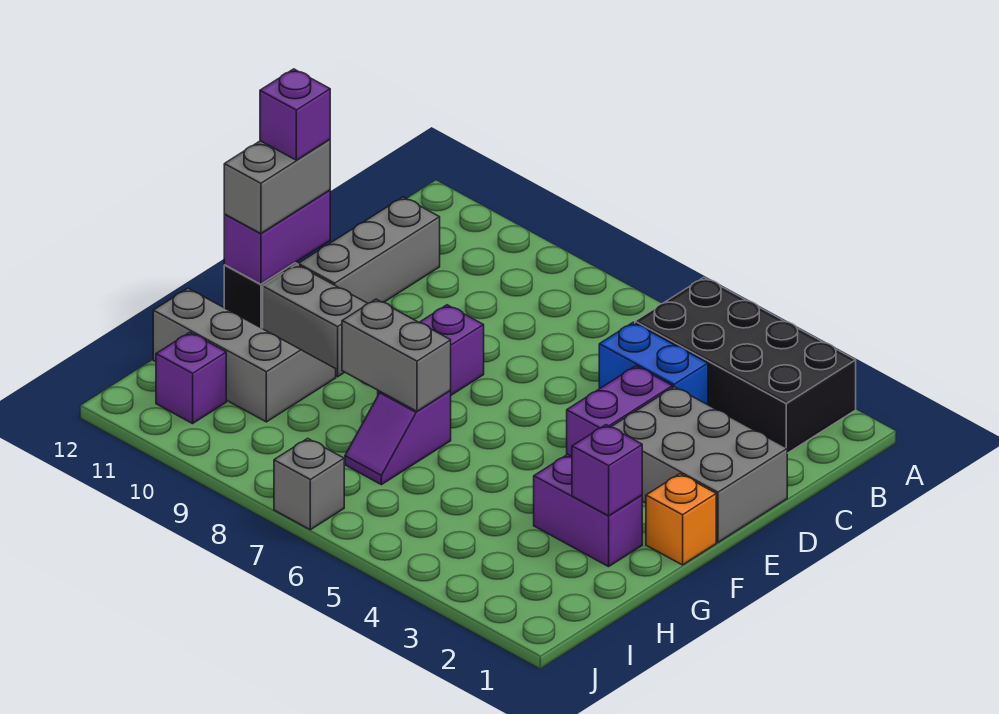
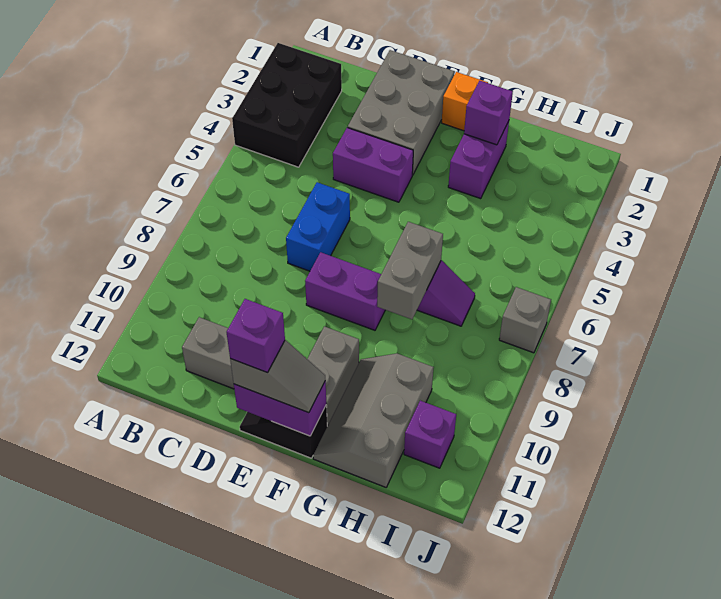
black brick A2:B5 level 1 -> black brick A2:B4 level 1
blue brick C4:C5 level 1 -> blue brick D6:D7 level 1
grey brick E12:F12 level 3 -> grey slope E12:F12 level 3 top E

